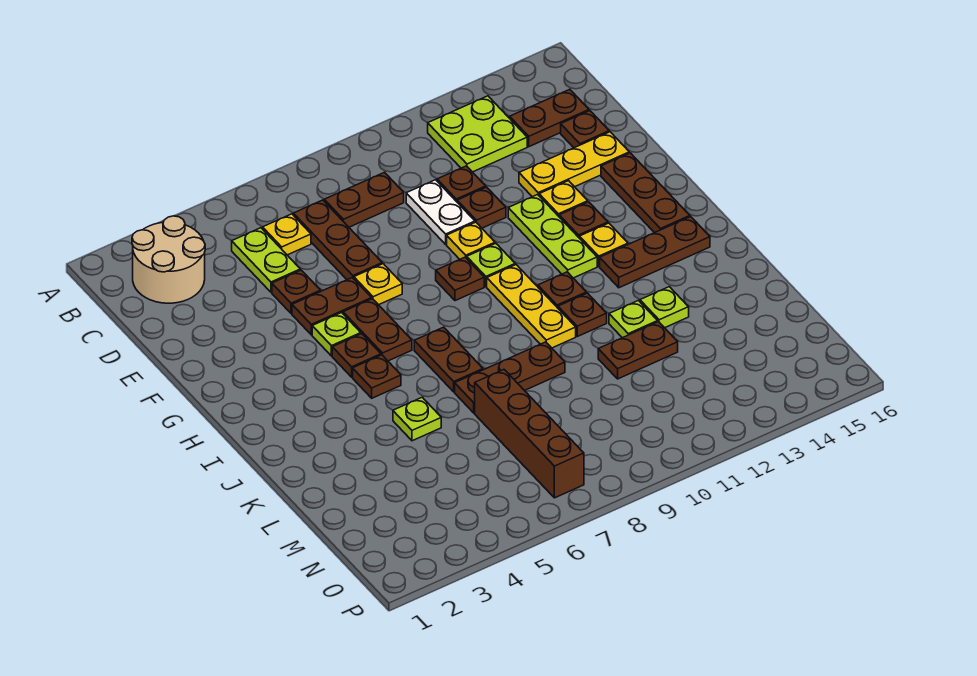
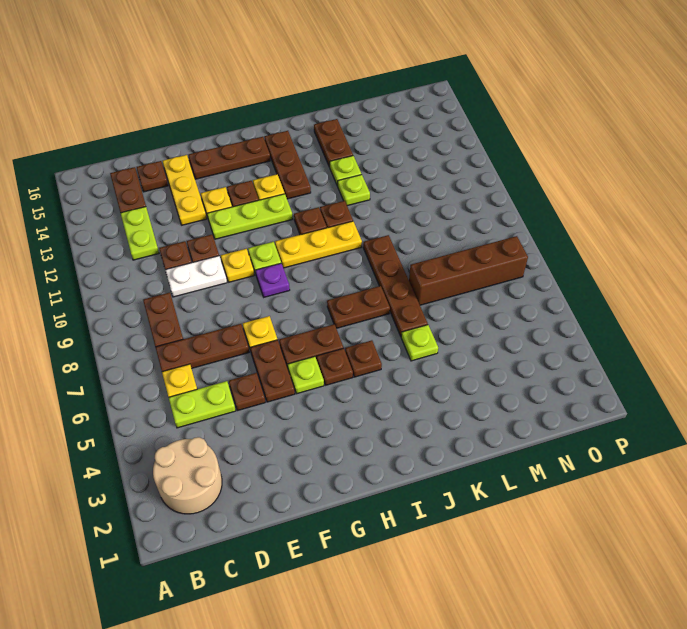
lime plate B12:C13 level 1 -> lime plate C12:C13 level 1
brown plate G9 level 1 -> purple plate G9 level 1
brown plate K7:K9 level 1 -> brown plate K6:K9 level 1
brown plate L11:L12 level 1 -> brown plate K14:K15 level 1

